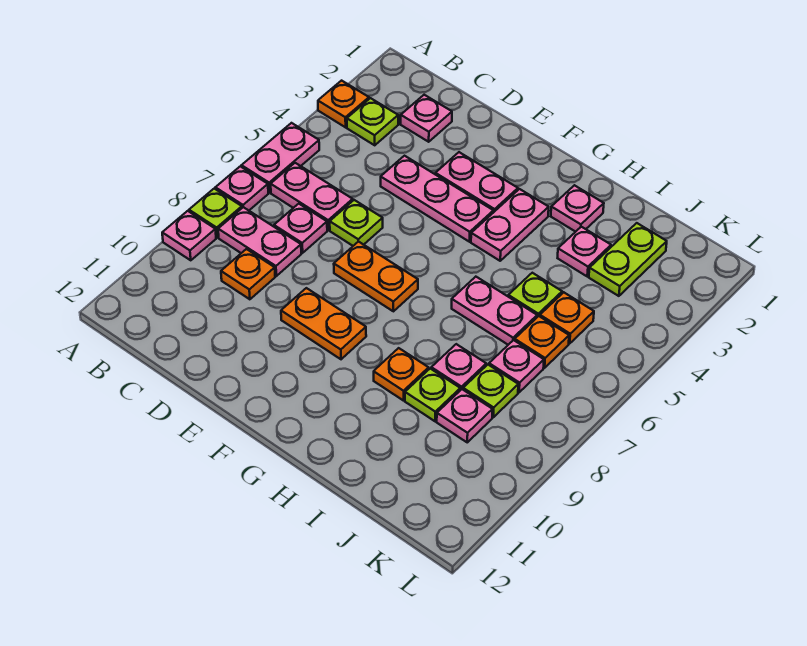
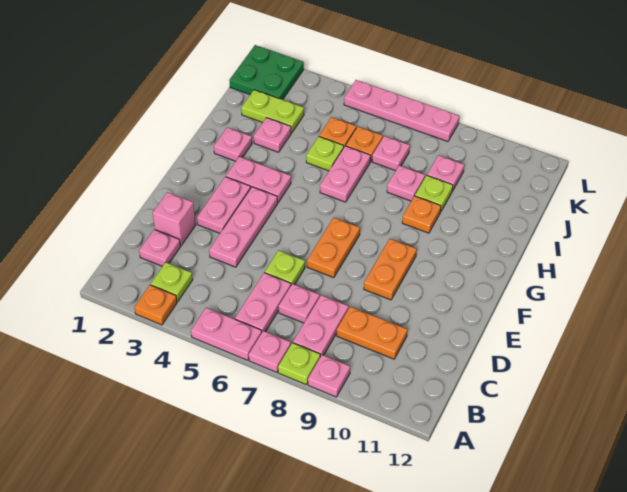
orange plate C9 level 1 -> orange plate C9:C10 level 1
none -> pink brick D2 level 1
lime plate J8 level 1 -> none
none -> green plate K1:L2 level 1
none -> pink plate L5:L8 level 1

